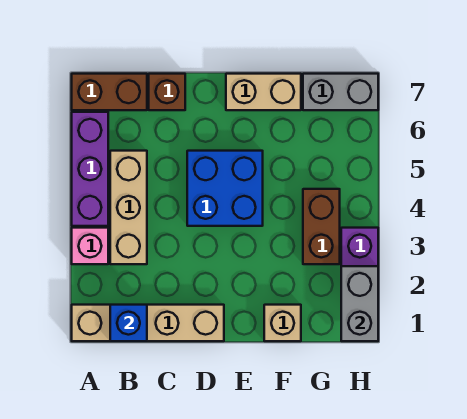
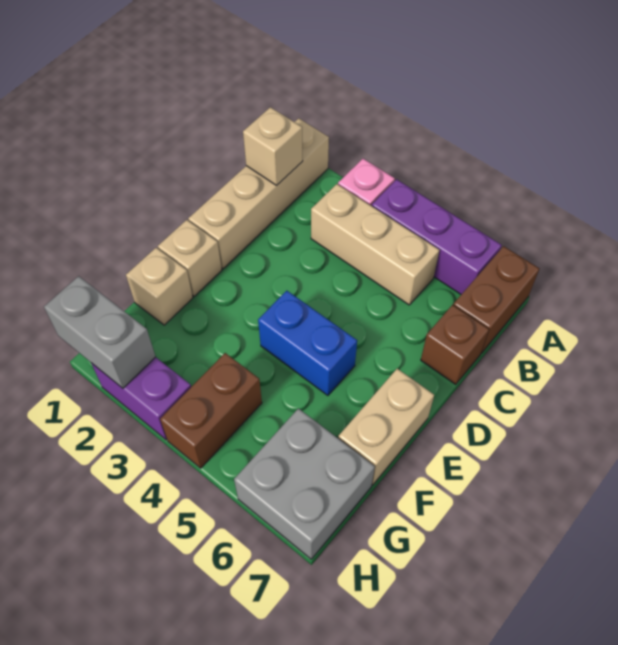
blue brick B1 level 2 -> tan brick B1 level 2
blue brick D4:E5 level 1 -> blue brick E4:E5 level 1
none -> tan brick E1 level 1
brown brick G3:G4 level 1 -> brown brick G4:H4 level 1
grey brick G7:H7 level 1 -> grey brick G6:H7 level 1

